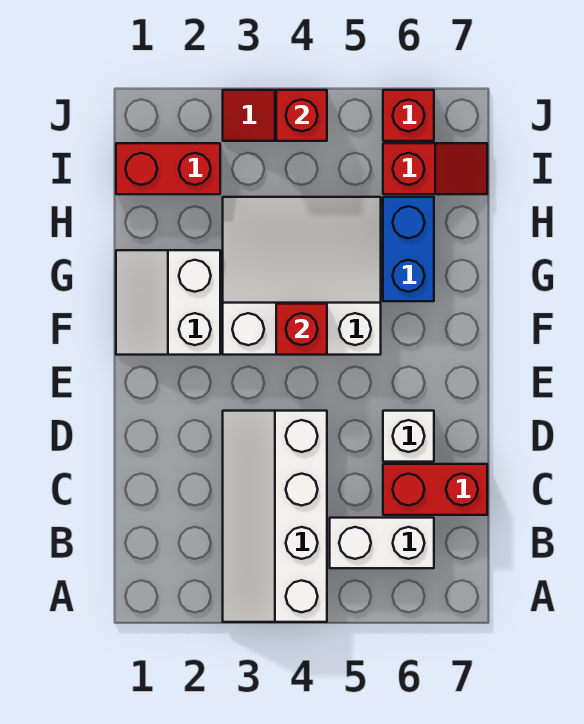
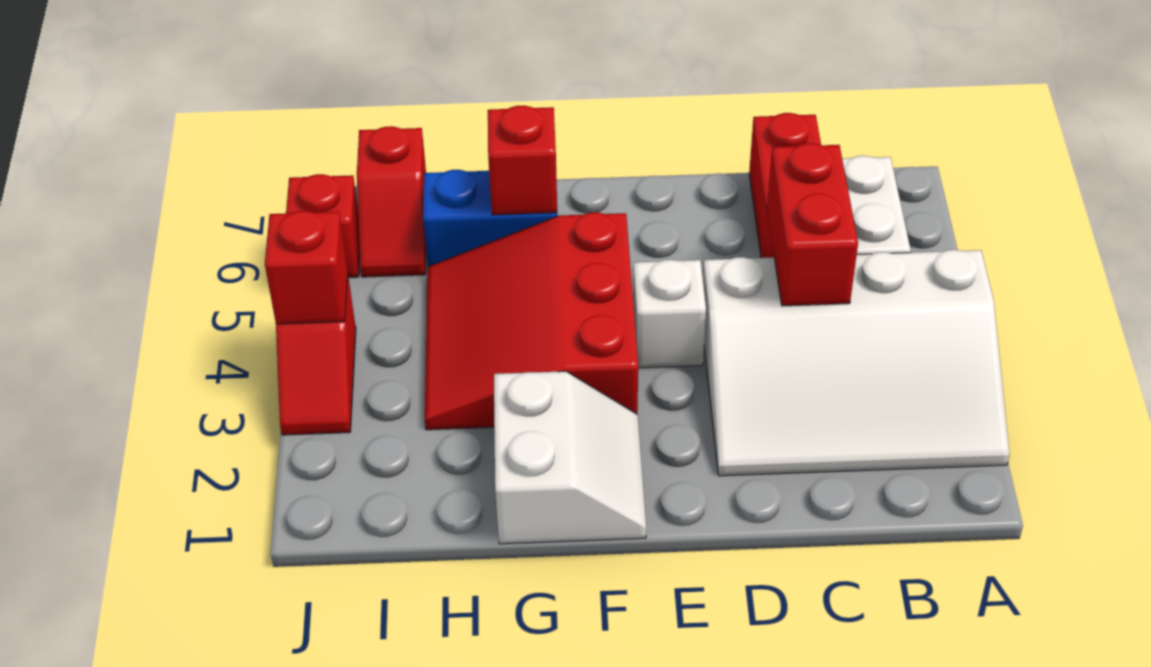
white slope A3:D4 level 1 top 4 -> white slope A2:D4 level 1 top 4
white brick D6 level 1 -> white brick E4 level 1
white slope F1:G2 level 1 top 2 -> white slope F1:G2 level 1 top G
white slope F3:H5 level 1 top F -> red slope F3:H5 level 1 top F
red brick F4 level 2 -> red brick G6 level 2
red brick I1:I2 level 1 -> red brick C4:C5 level 2
red slope I6:I7 level 1 top 6 -> red slope I6:I7 level 1 top 7

